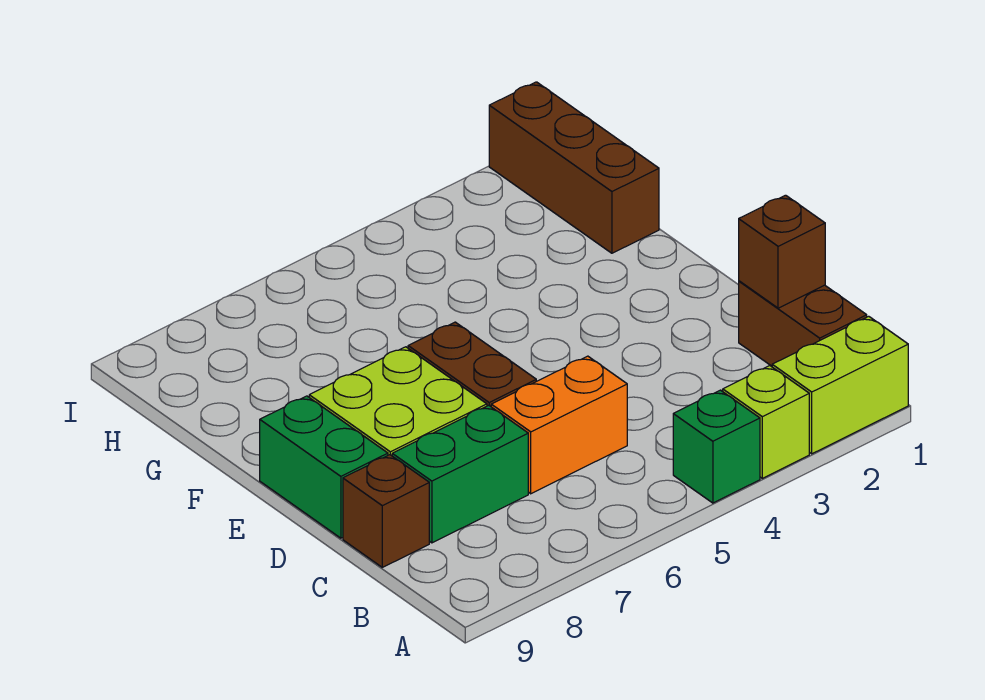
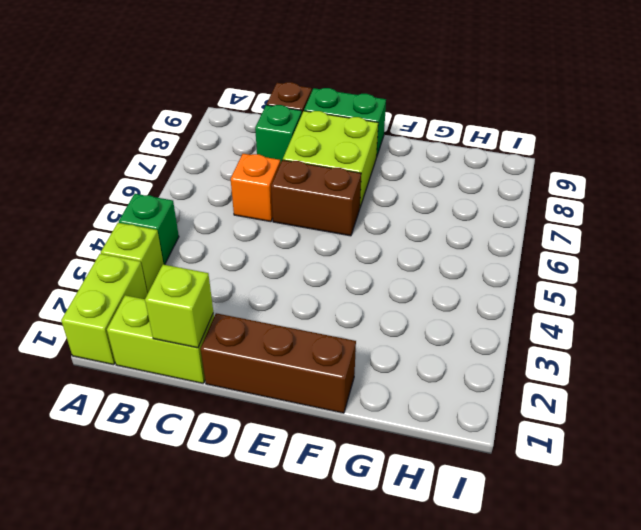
brown brick B1:C1 level 1 -> lime brick B1:C1 level 1
brown brick C1 level 2 -> lime brick C1 level 2
orange brick C5:C6 level 1 -> orange brick C6 level 1
green brick C7:C8 level 1 -> green brick C8 level 1
brown brick G1:I1 level 1 -> brown brick D1:F1 level 1

